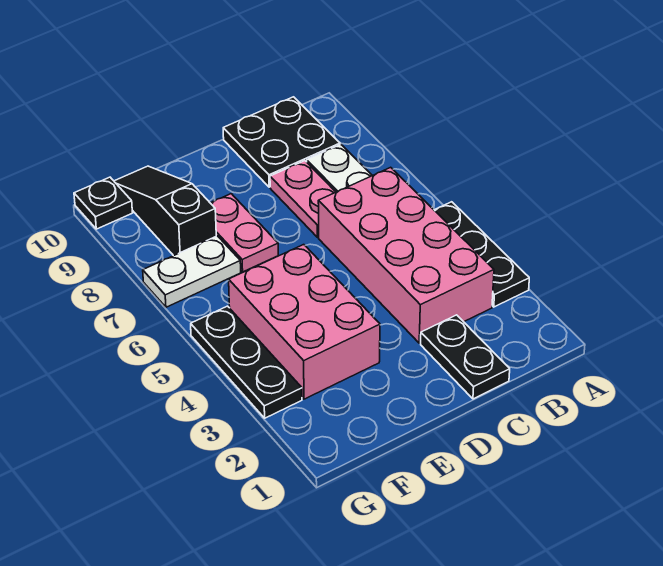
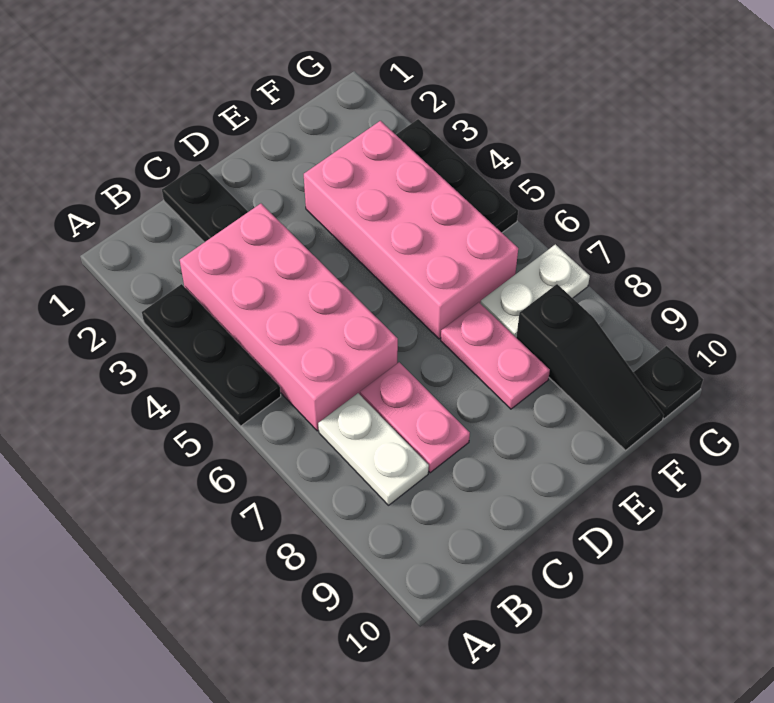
black plate B9:C10 level 1 -> none
pink brick E3:F5 level 1 -> pink brick E3:F6 level 1

